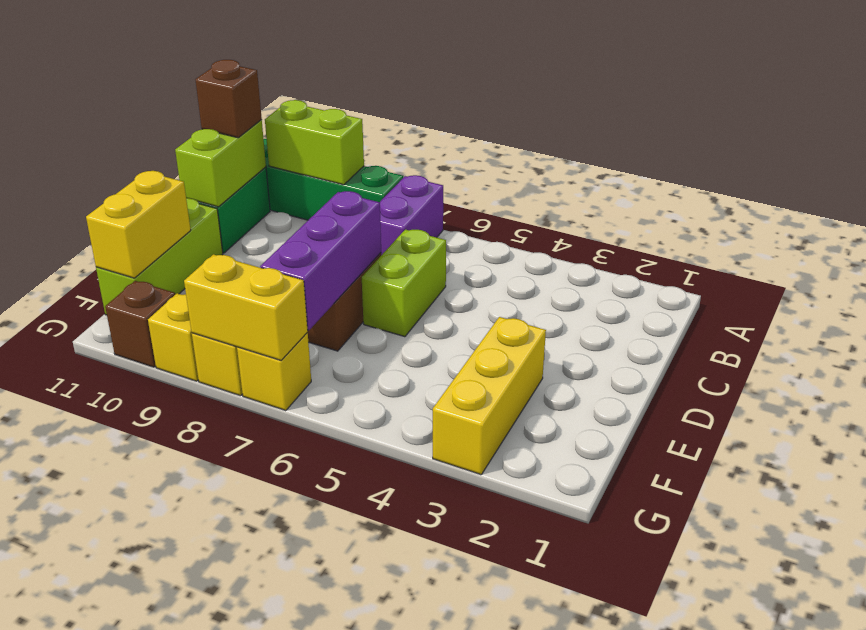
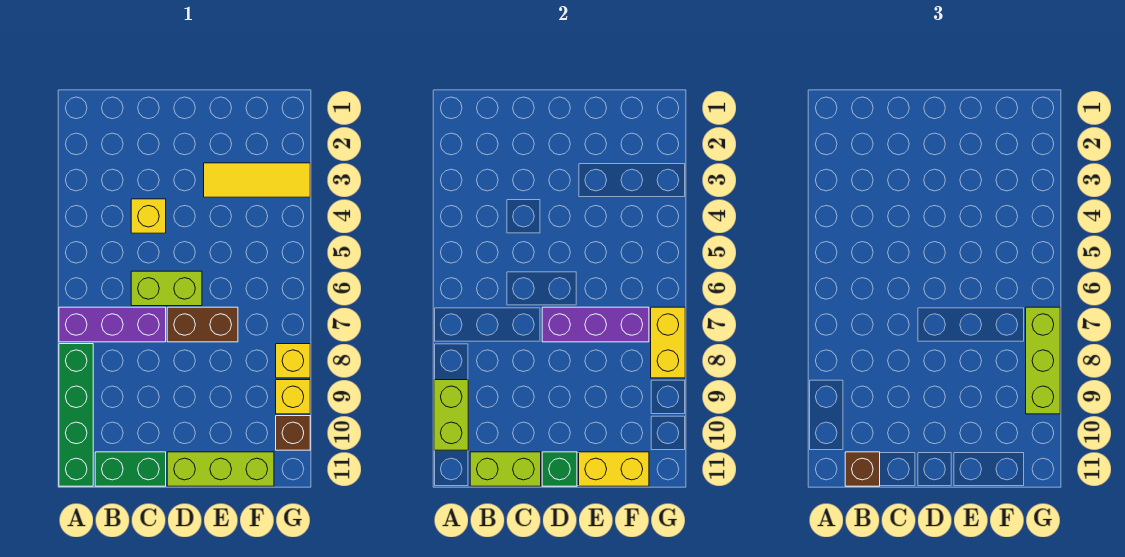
purple brick A7:B7 level 1 -> purple brick A7:C7 level 1
none -> green brick D11 level 2
yellow brick E3:G3 level 1 -> yellow tile E3:G3 level 1
yellow brick G7 level 1 -> yellow brick C4 level 1
none -> lime brick G7:G9 level 3

